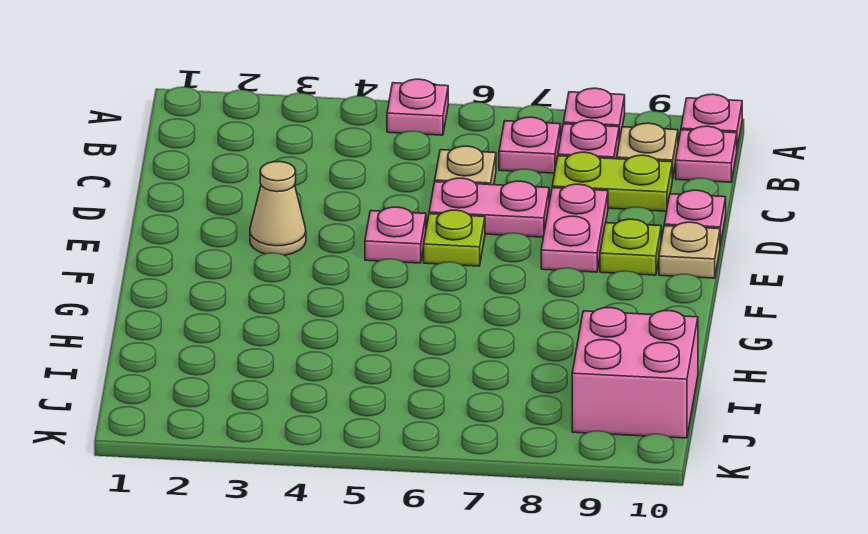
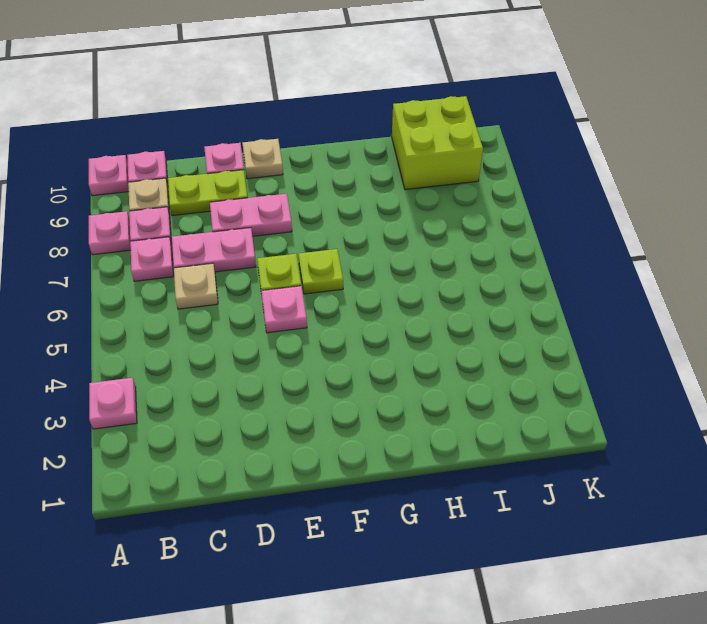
pink plate A5 level 1 -> pink plate A3 level 1
lime plate C8:C9 level 1 -> lime plate C9:D9 level 1
pink plate D6:D7 level 1 -> pink plate C7:D7 level 1
tan cone E3 level 1 -> none
lime plate E9 level 1 -> lime plate F6 level 1
pink brick I9:J10 level 1 -> lime brick I9:J10 level 1

